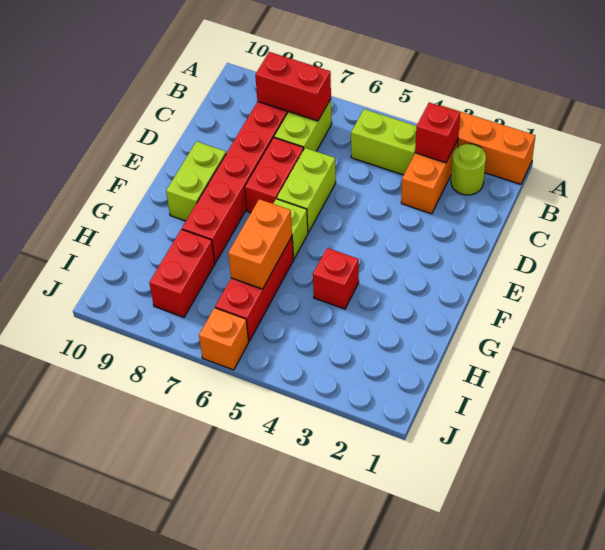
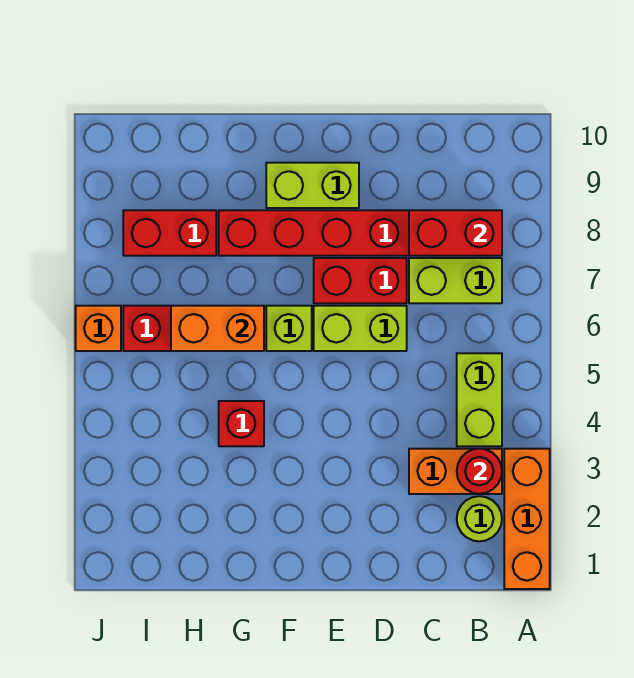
red brick B3 level 2 -> red round brick B3 level 2
red brick B7:B8 level 2 -> red brick B8:C8 level 2

